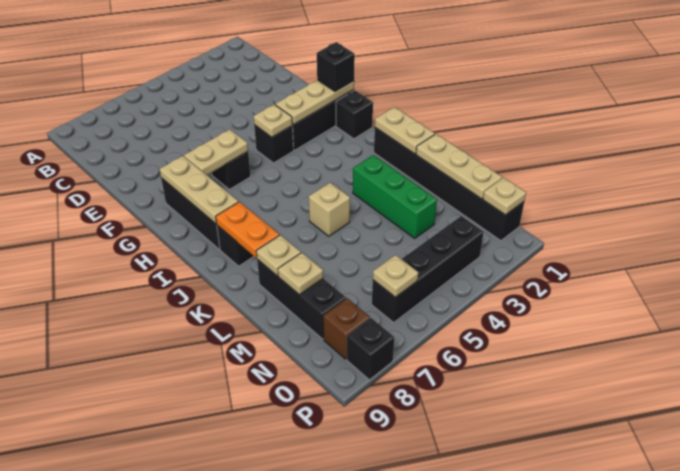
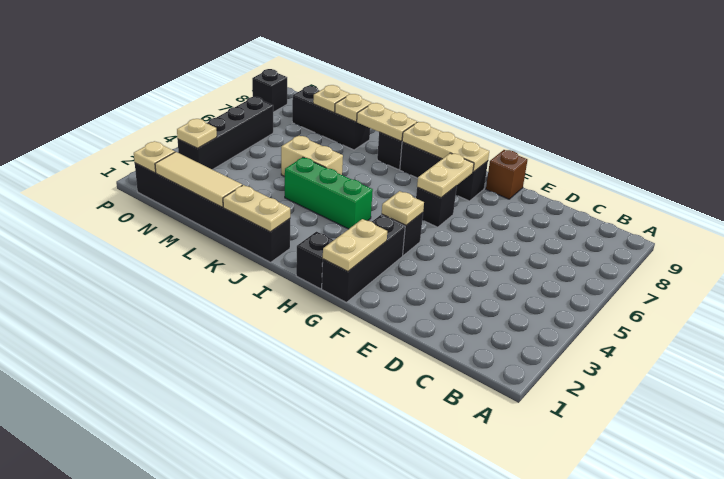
tan plate G1:G3 level 2 -> tan plate G1:G2 level 2
black brick G1 level 3 -> none
orange plate J8:K8 level 2 -> tan plate J8:K8 level 2
green brick K3:M3 level 1 -> green brick I4:K4 level 1
tan brick K5 level 1 -> tan brick K5:L5 level 1
tan plate L1:N1 level 2 -> tan tile L1:N1 level 2
tan plate O6 level 2 -> tan plate O3 level 2
brown brick O8 level 1 -> brown brick F9 level 1

